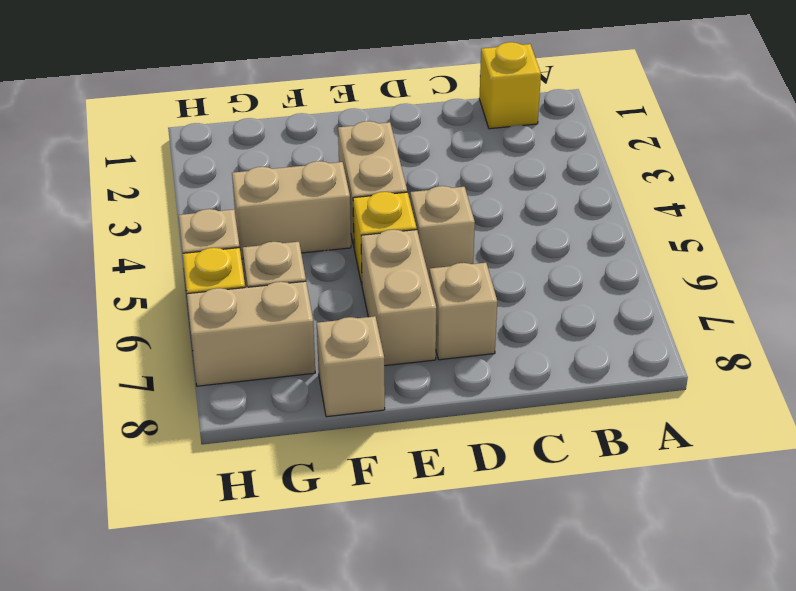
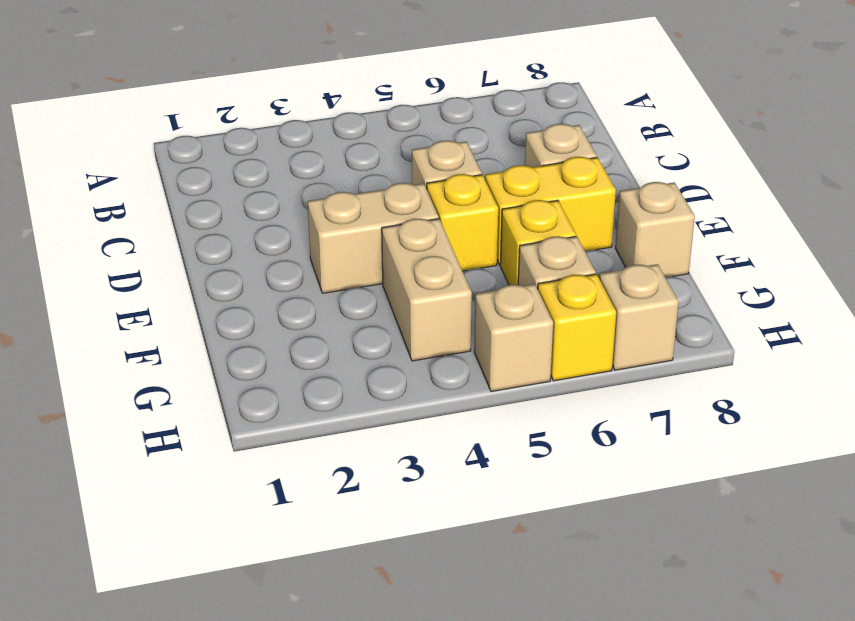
yellow brick B1 level 1 -> yellow brick F6 level 1
tan brick E6:E7 level 1 -> yellow brick E6:E7 level 1
tan brick G7:H7 level 1 -> tan brick H7 level 1

